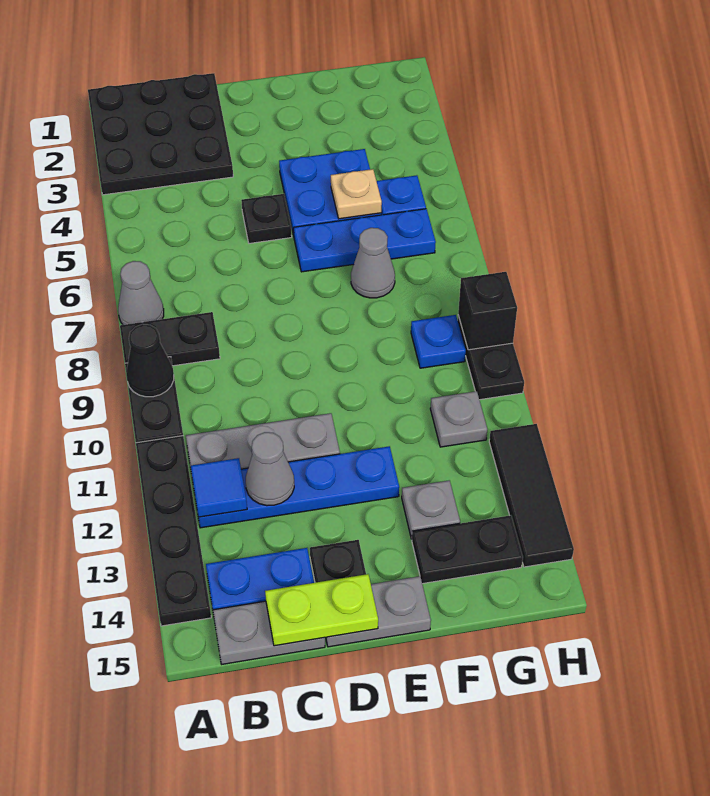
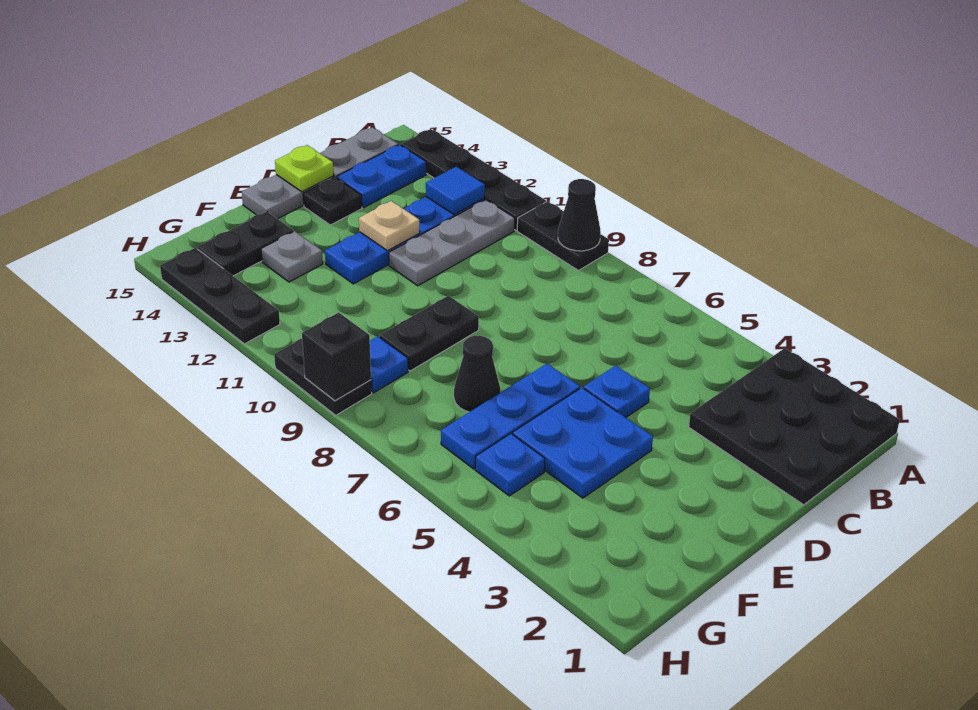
grey cone A7 level 1 -> none
black plate A8:B8 level 1 -> black plate E9:F9 level 1
grey cone C12 level 2 -> none
lime plate C15:D15 level 2 -> lime plate D15 level 2
black plate D5 level 1 -> blue plate D5 level 1
tan plate F5 level 2 -> tan plate D12 level 2
grey cone F7 level 1 -> black cone F7 level 1
grey plate G11 level 1 -> none
black tile H12:H14 level 1 -> black plate H12:H14 level 1

